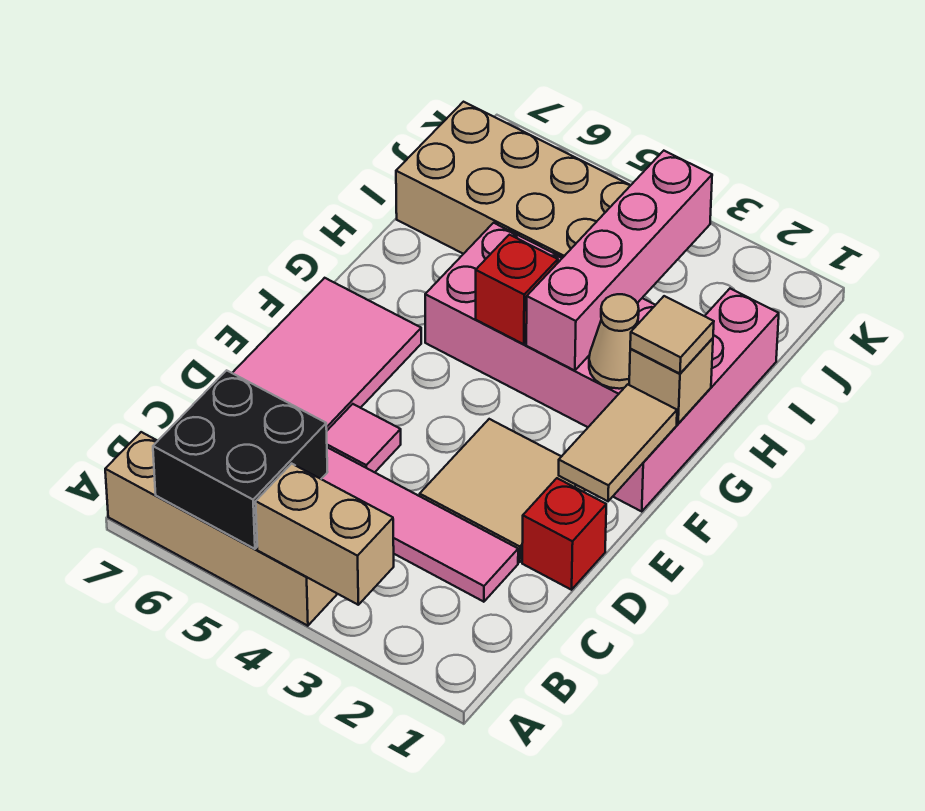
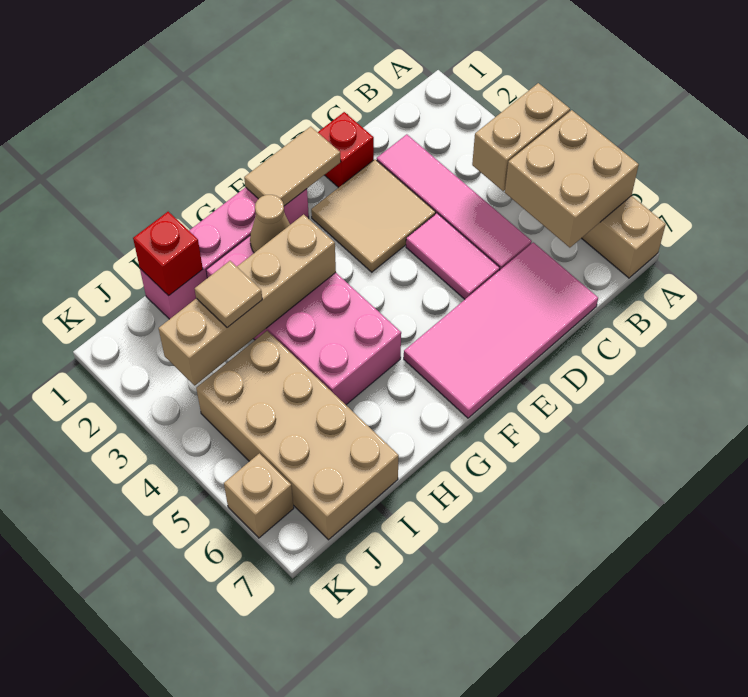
tan brick A3:A4 level 2 -> tan brick A4:B4 level 2
black brick A5:B6 level 2 -> tan brick A5:B6 level 2
pink tile D5 level 1 -> pink tile D4:D5 level 1
tan brick G1 level 2 -> tan brick K6 level 1
tan tile G1 level 3 -> tan tile I3 level 3
pink brick G3:J3 level 2 -> tan brick G3:J3 level 2
red brick G4 level 2 -> red brick I1 level 2

